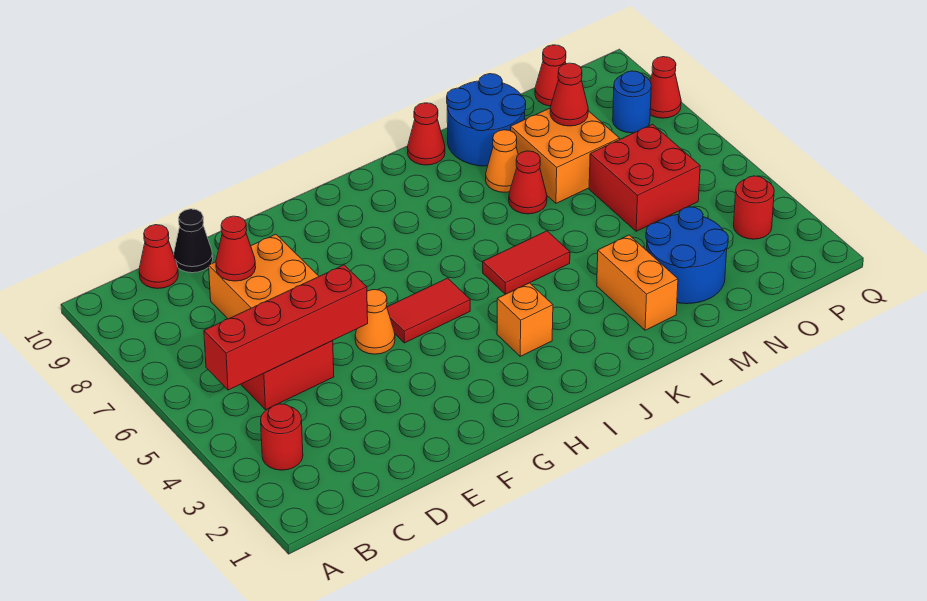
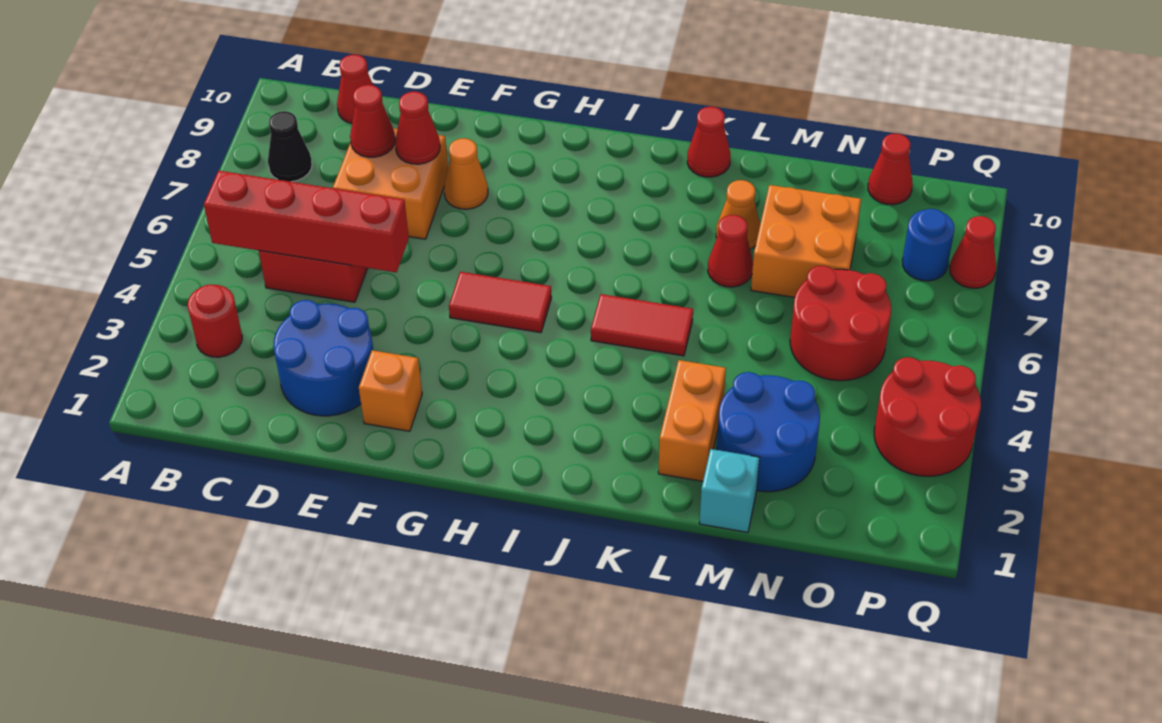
black cone D10 level 1 -> black cone B8 level 1
orange cone F5 level 1 -> orange cone F8 level 1
orange brick I3 level 1 -> orange brick F2 level 1
blue round brick L9:M10 level 1 -> blue round brick D2:E3 level 1
none -> cyan brick M1 level 1
red brick N5:O6 level 1 -> red round brick N5:O6 level 1
red cone N8 level 2 -> red cone E8 level 2
red round brick P3 level 1 -> red round brick P3:Q4 level 1

